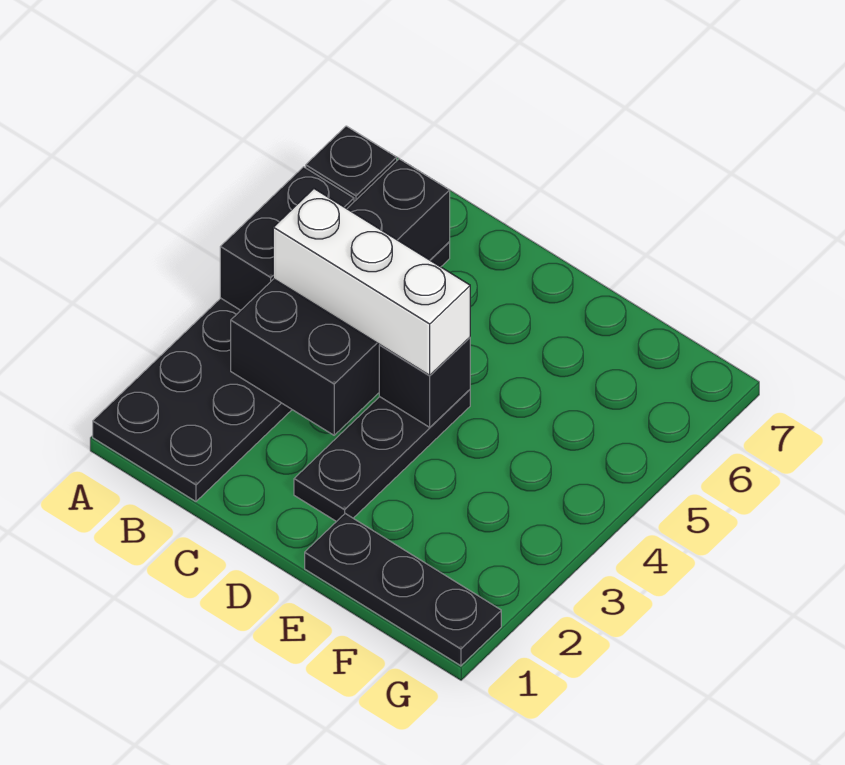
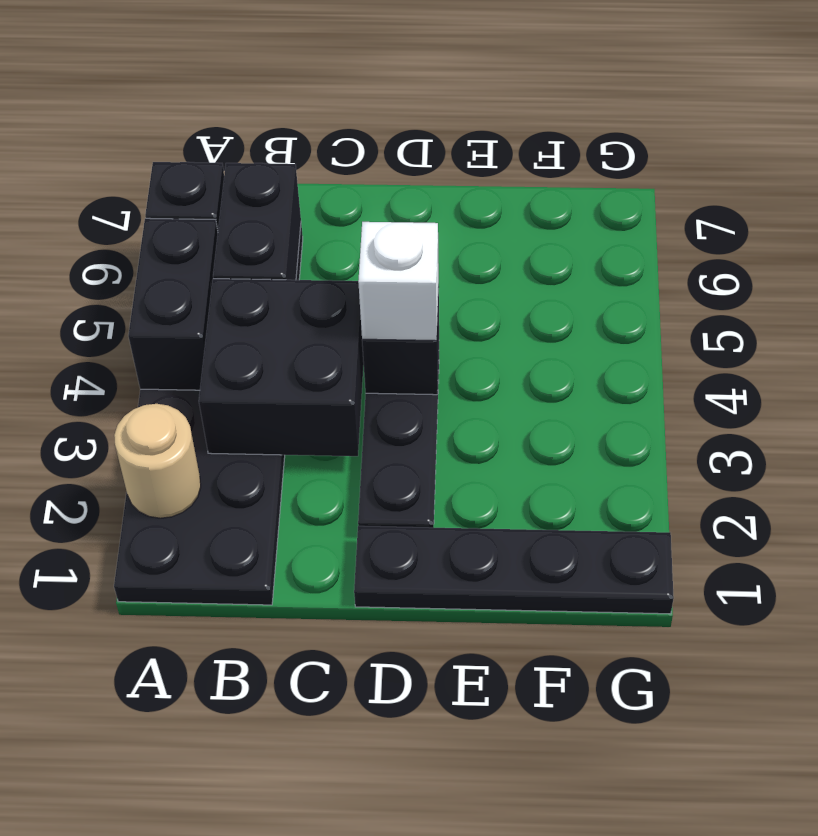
none -> tan round brick A2 level 2
white brick B4:D4 level 3 -> white brick D4 level 3
black plate E1:G1 level 1 -> black plate D1:G1 level 1

